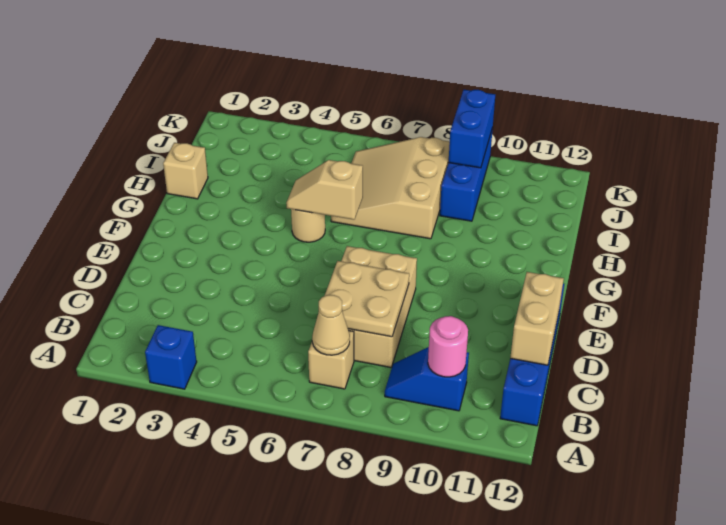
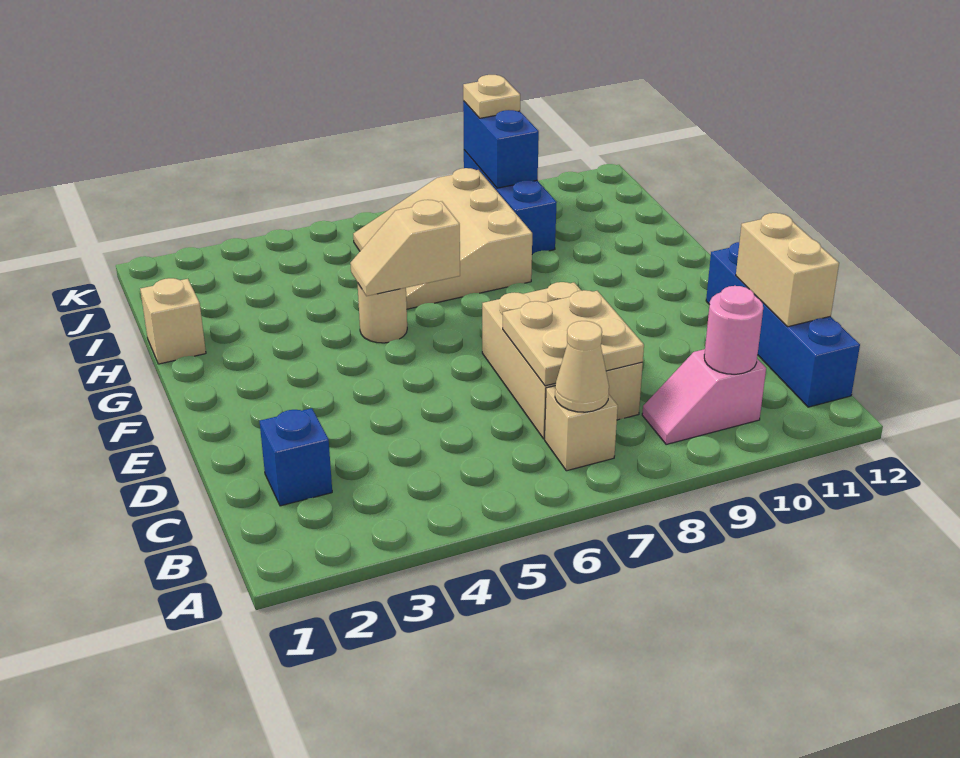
blue brick A3 level 1 -> blue brick C2 level 1
blue slope B9:B10 level 1 top 10 -> pink slope B9:B10 level 1 top 10
none -> tan plate K9 level 3

